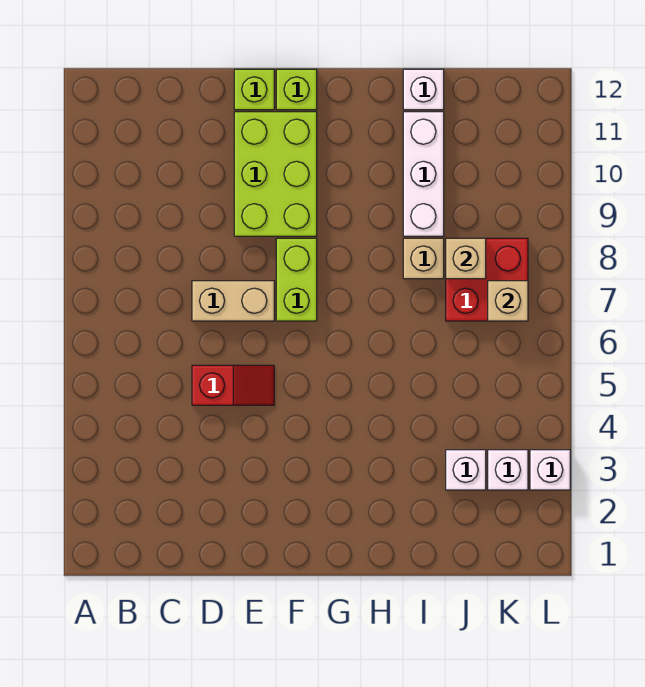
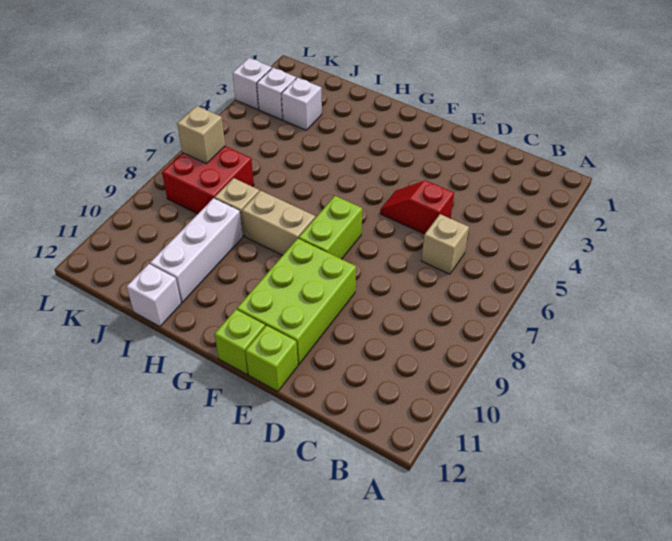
tan brick D7:E7 level 1 -> tan brick G8:H8 level 1
tan brick J8 level 2 -> tan brick C6 level 1

